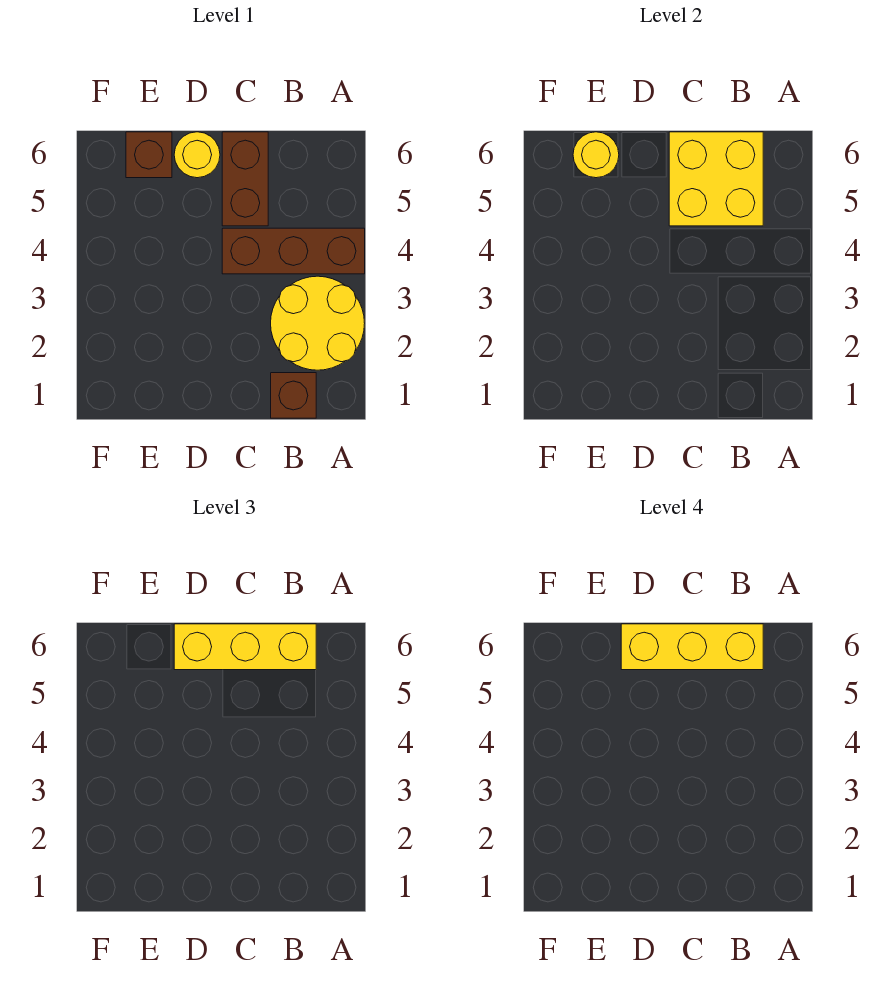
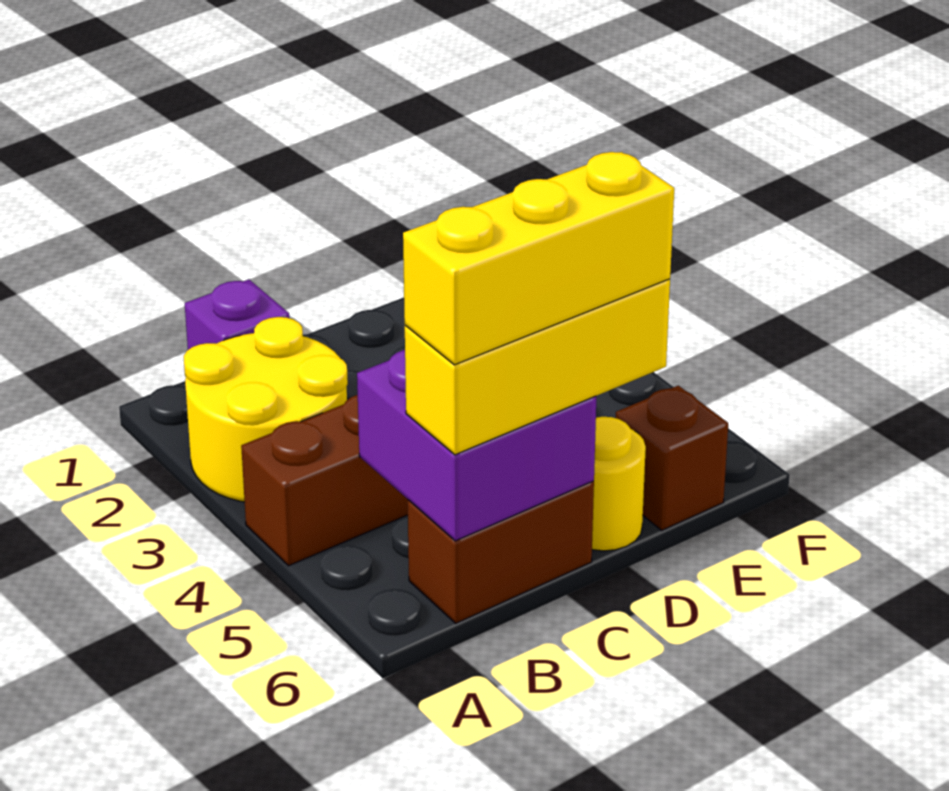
brown brick B1 level 1 -> purple brick B1 level 1
yellow brick B5:C6 level 2 -> purple brick B5:C6 level 2
brown brick C5:C6 level 1 -> brown brick B6:C6 level 1
yellow round brick E6 level 2 -> none

